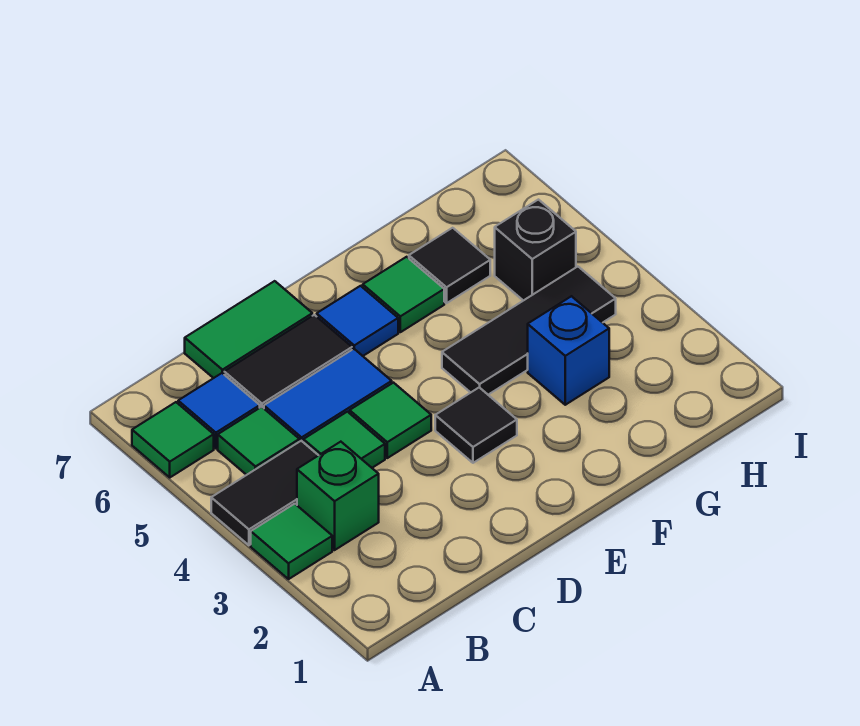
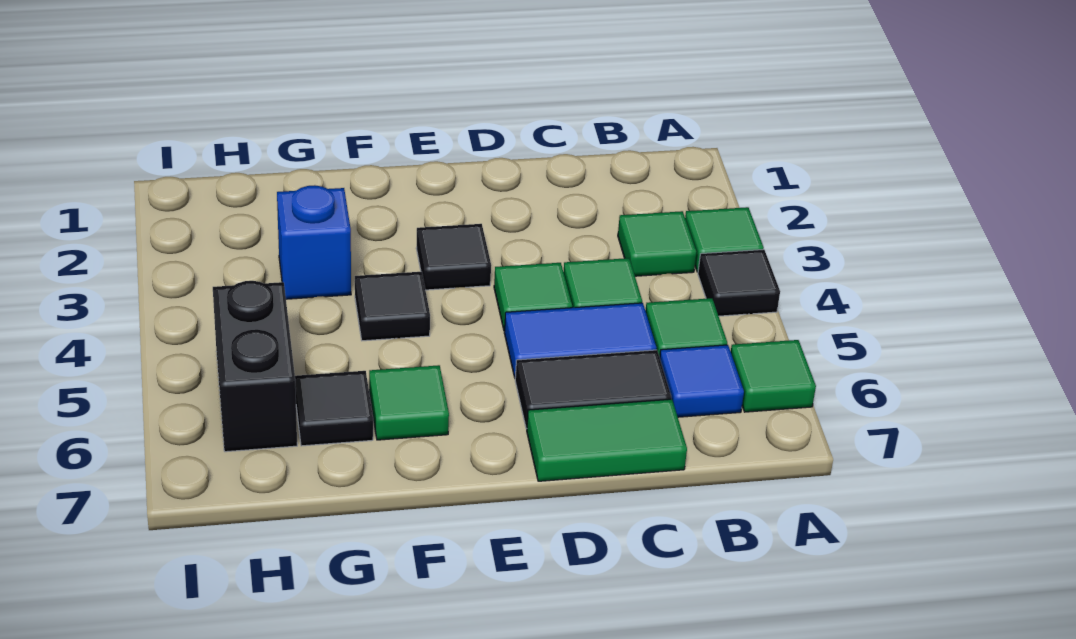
black tile A4:B4 level 1 -> black tile A4 level 1
green brick B3 level 1 -> green tile B3 level 1
blue tile E6 level 1 -> none
black tile F4:H4 level 1 -> black tile F4 level 1
black brick H5 level 1 -> black brick H5:H6 level 1

